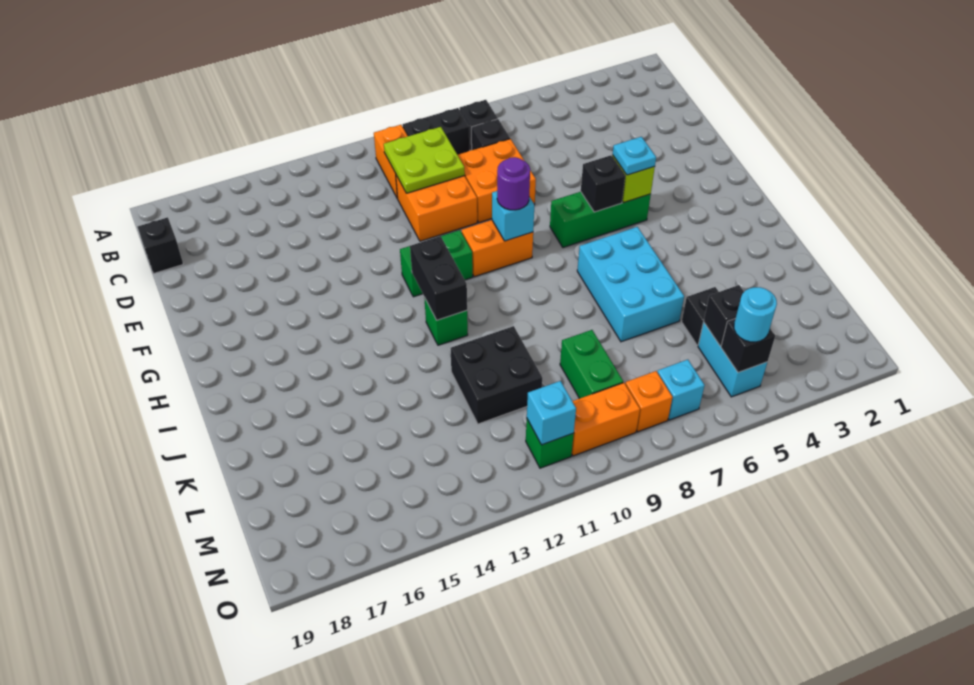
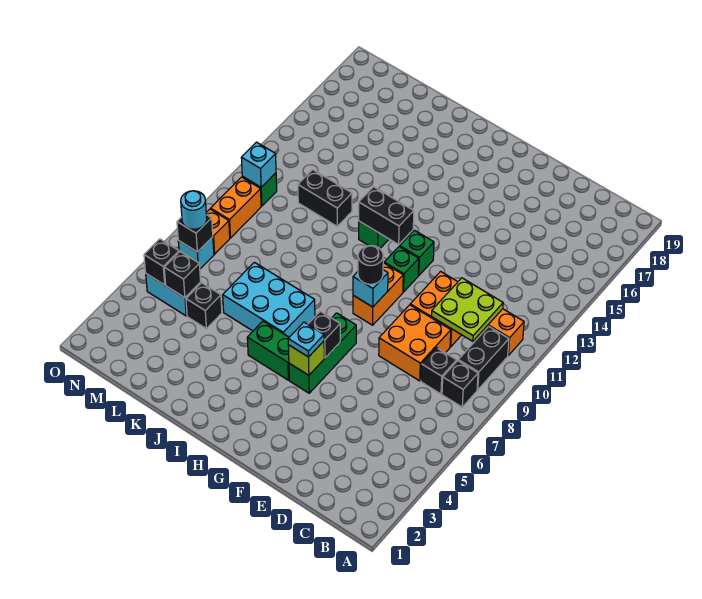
black brick C19 level 1 -> black brick N7 level 2
purple round brick G9 level 3 -> black round brick G9 level 3
black brick K11:L12 level 1 -> black brick K12:L12 level 1
green brick L9:M9 level 1 -> green brick H5:I5 level 1
cyan round brick N5 level 3 -> cyan round brick N7 level 3

